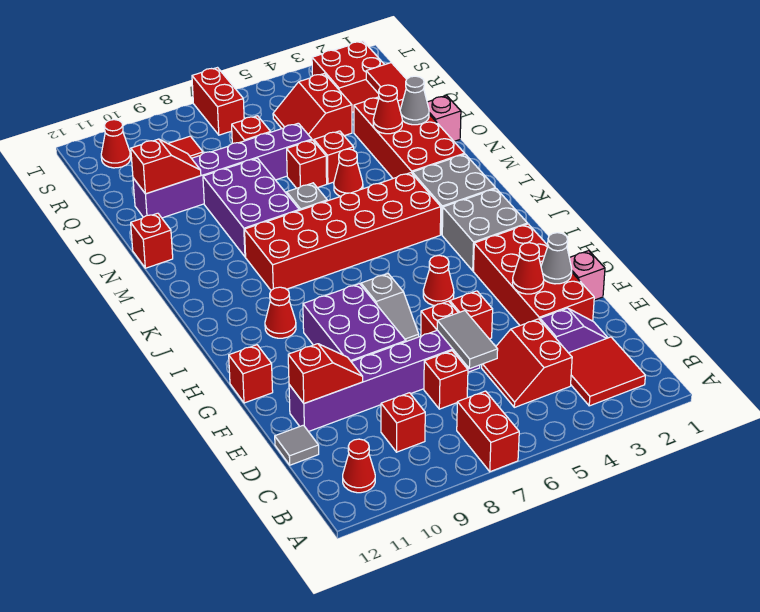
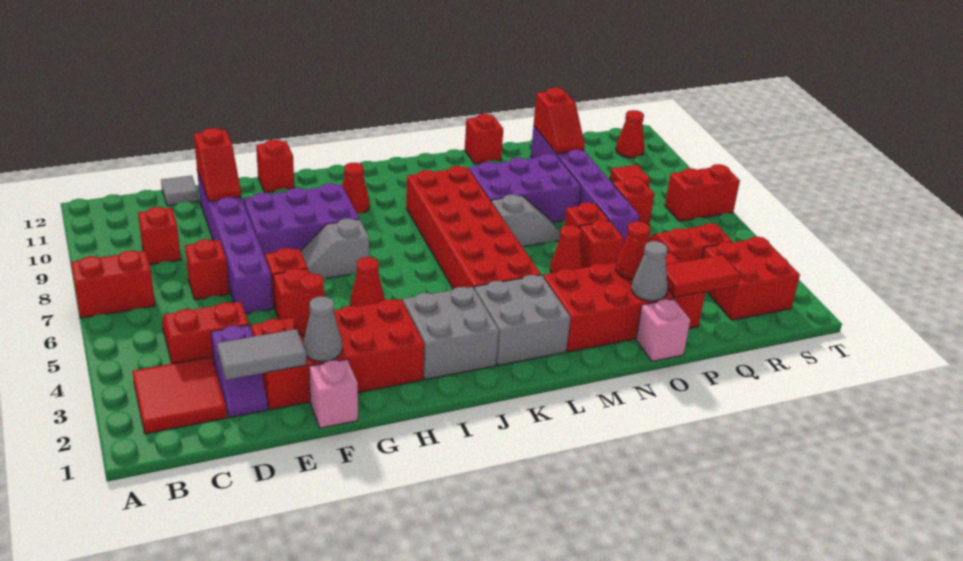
red cone B11 level 1 -> none
grey tile D6:E6 level 2 -> grey tile D2:E2 level 2

